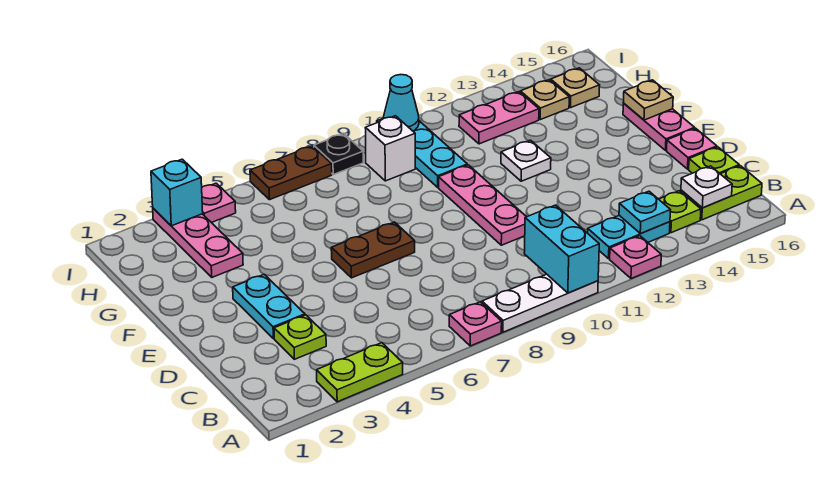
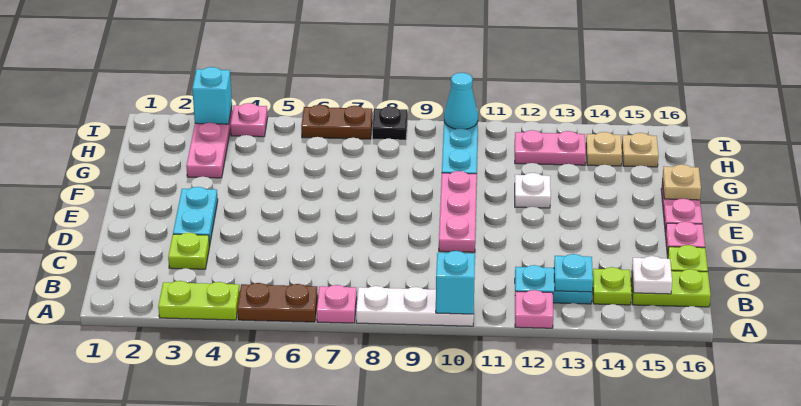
cyan brick A10:B10 level 2 -> cyan brick A10 level 2
brown plate E6:E7 level 1 -> brown plate A5:A6 level 1
white brick H9 level 1 -> none

